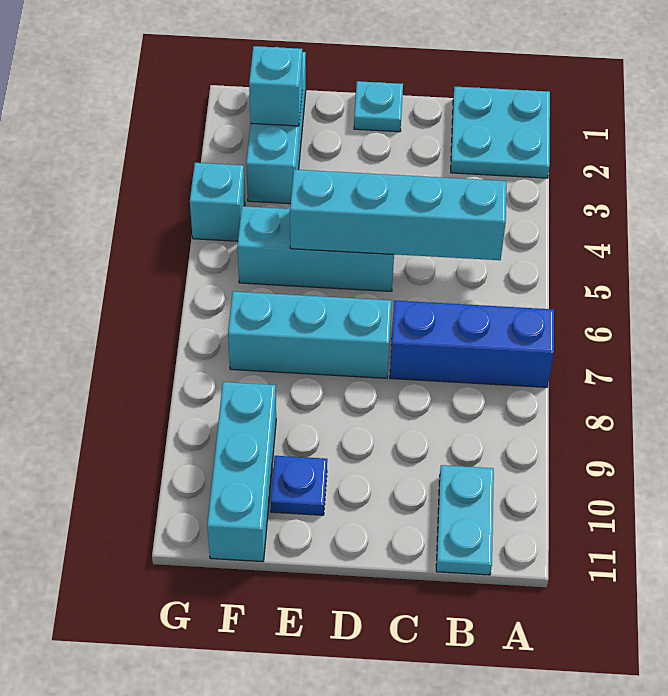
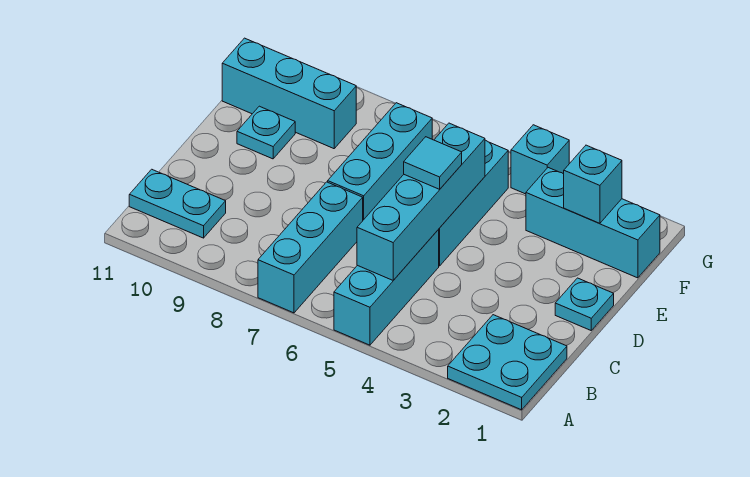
none -> cyan brick A5:C5 level 1
blue brick A7:C7 level 1 -> cyan brick A7:C7 level 1
none -> cyan tile D5 level 3
blue plate E10 level 1 -> cyan plate E10 level 1

